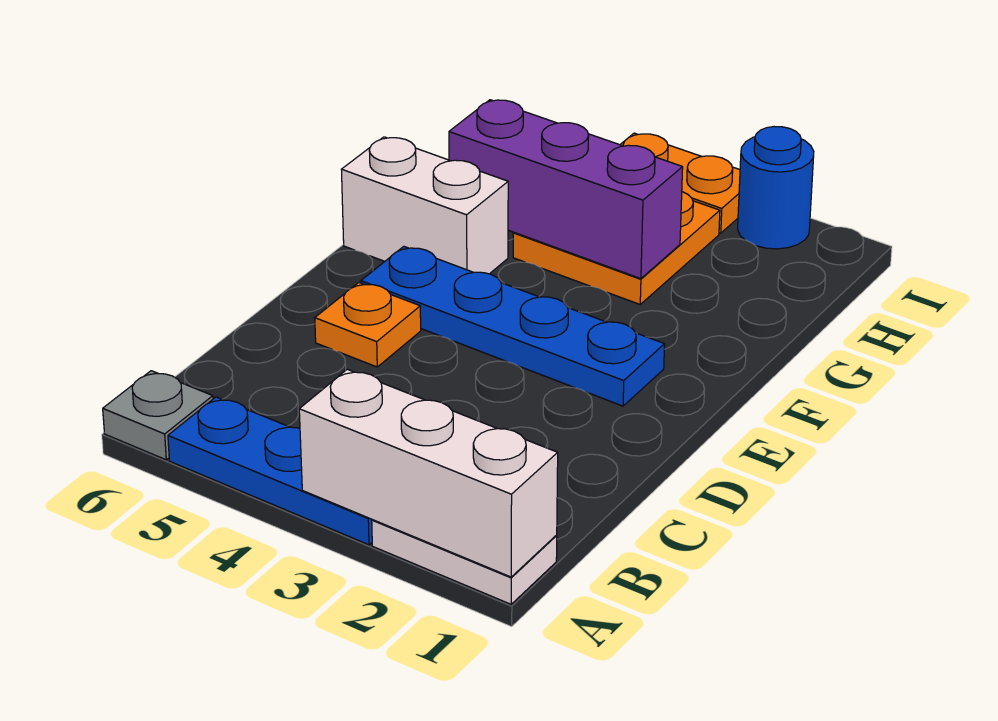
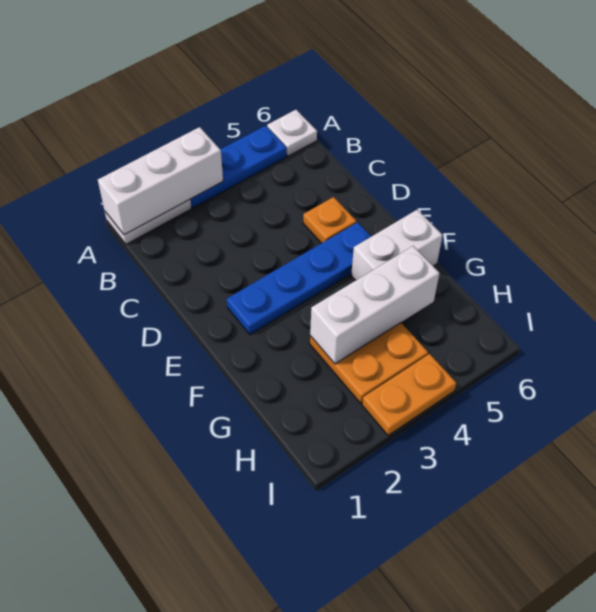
grey plate A6 level 1 -> white plate A6 level 1
purple brick G3:G5 level 2 -> white brick G3:G5 level 2
blue round brick I2 level 1 -> none

